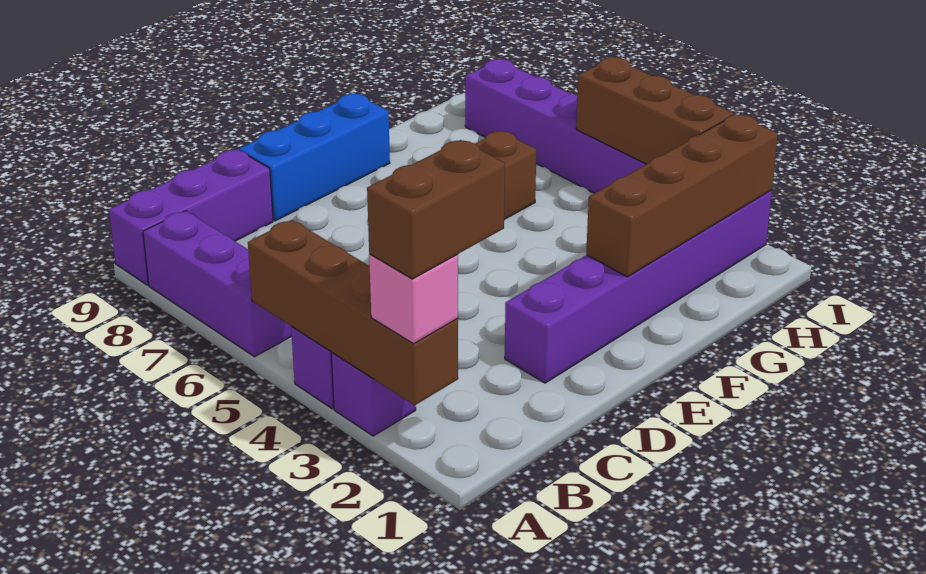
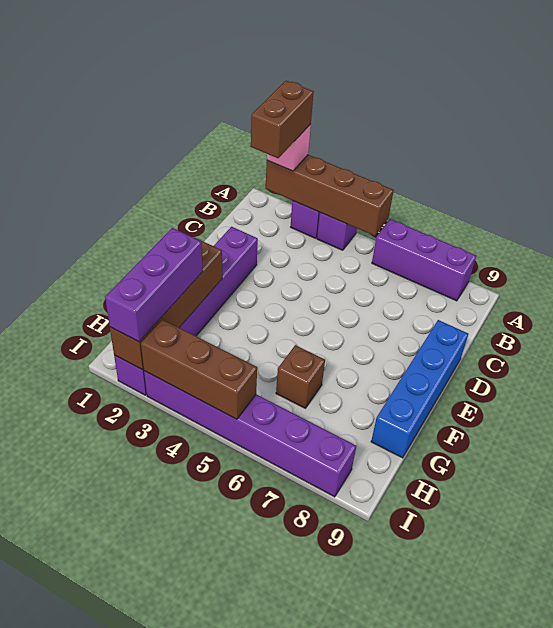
purple brick A9:C9 level 1 -> purple brick G2:I2 level 3
blue brick D9:F9 level 1 -> blue brick D9:G9 level 1

